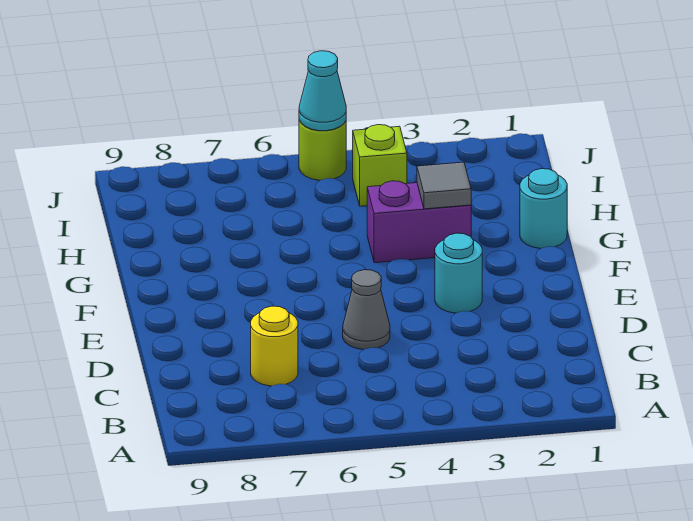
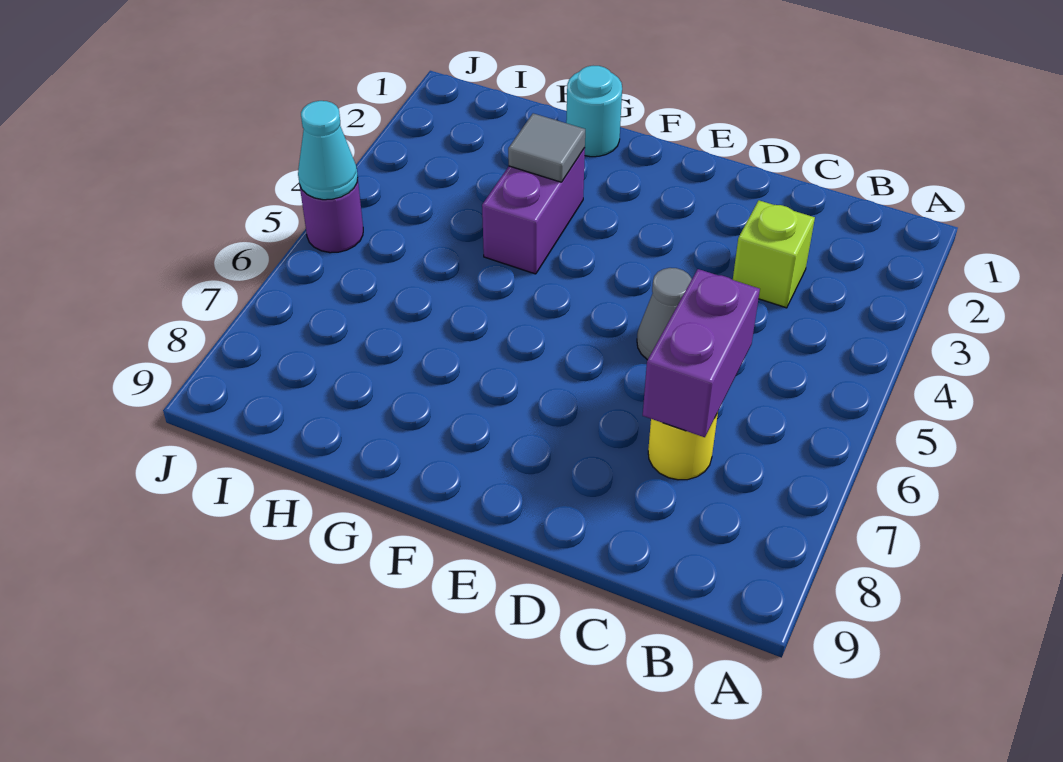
none -> purple brick C6:C7 level 2
cyan round brick E3 level 1 -> none
lime brick I4 level 1 -> lime brick C3 level 1
lime round brick J5 level 1 -> purple round brick J5 level 1

